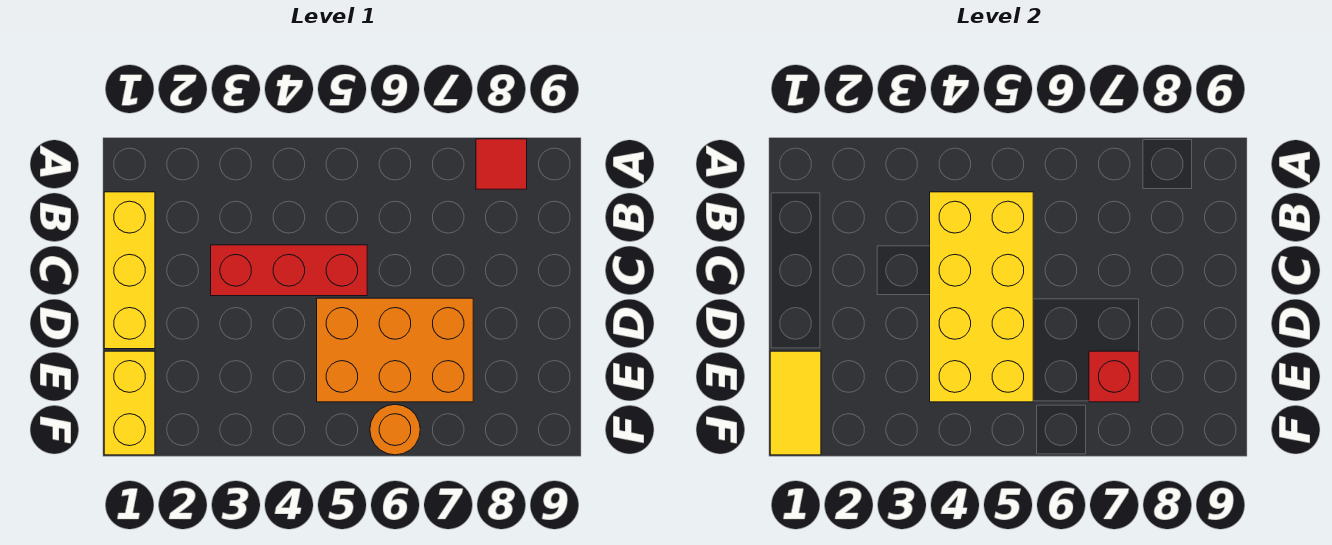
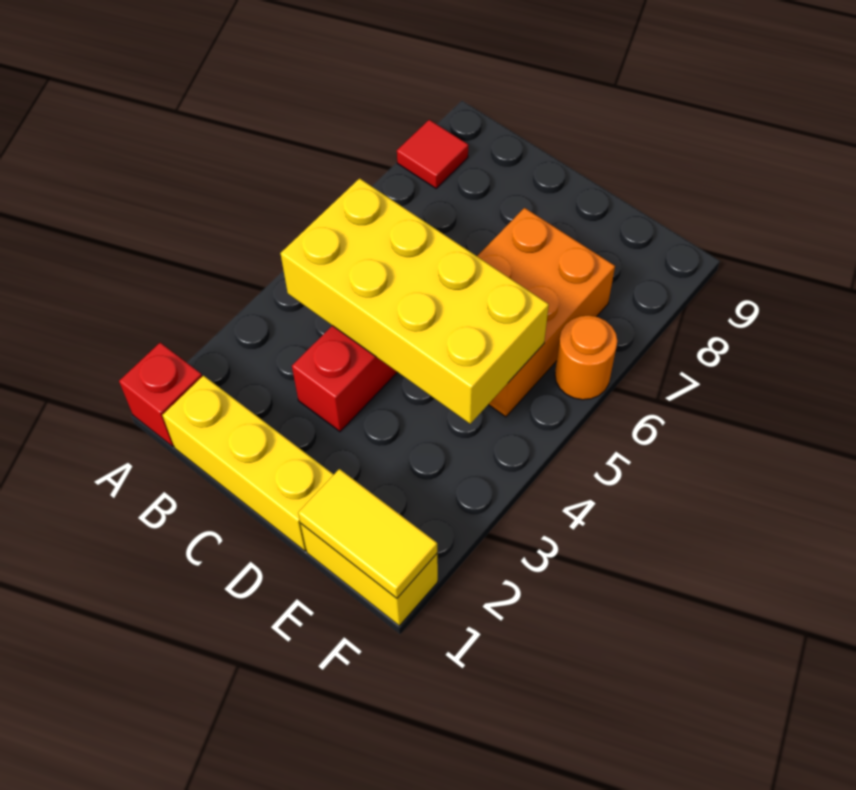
red brick E7 level 2 -> red brick A1 level 1

